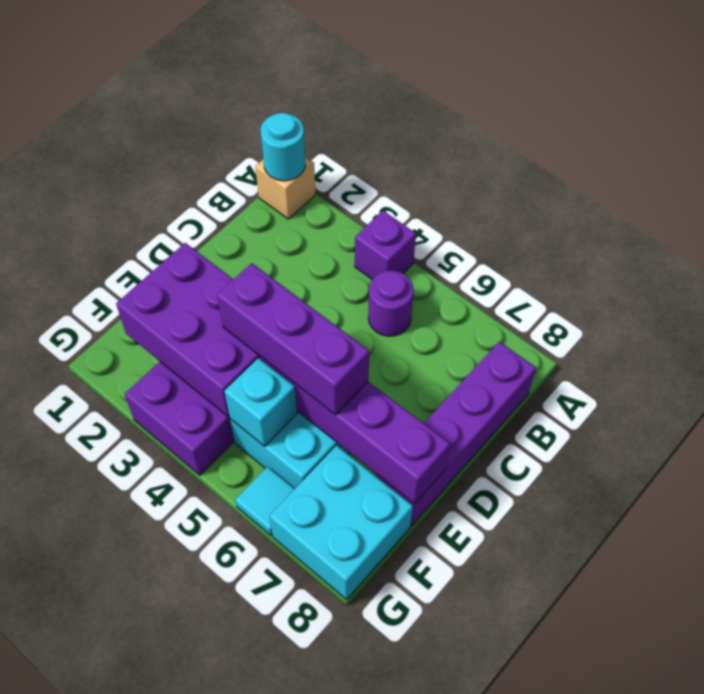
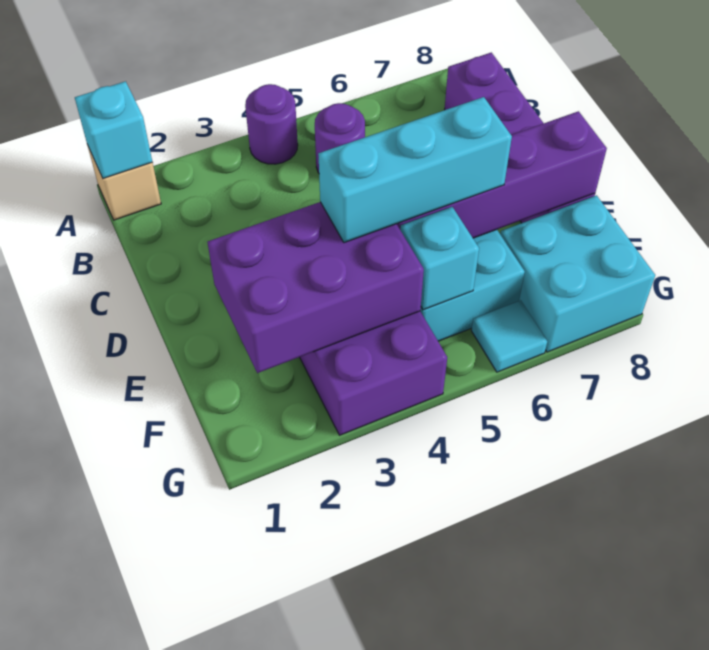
cyan round brick A1 level 2 -> cyan brick A1 level 2
purple brick A4 level 1 -> purple round brick A4 level 1
purple brick E4:E6 level 3 -> cyan brick E4:E6 level 3

